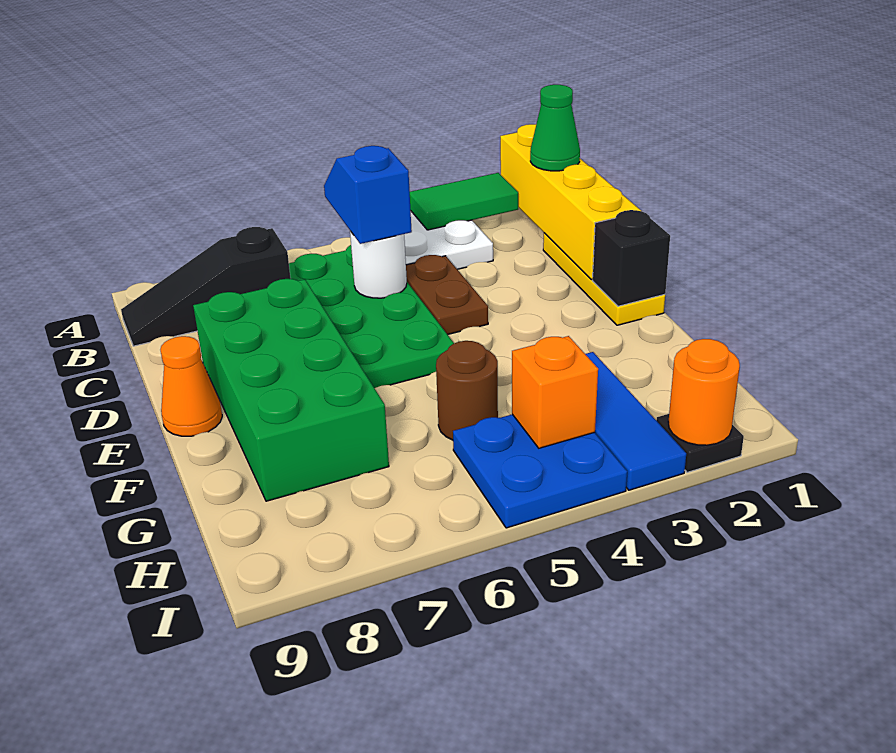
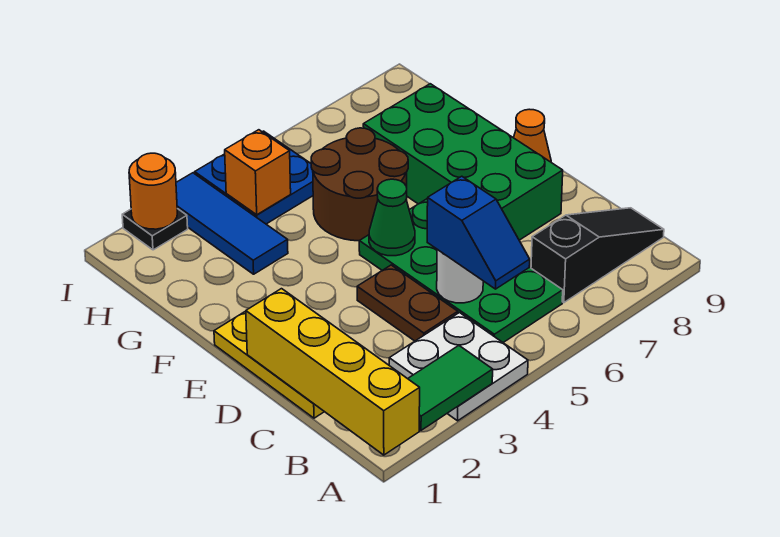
green cone B1 level 3 -> green cone E5 level 2
black brick E1 level 2 -> none
brown round brick G5 level 1 -> brown round brick F5:G6 level 1

